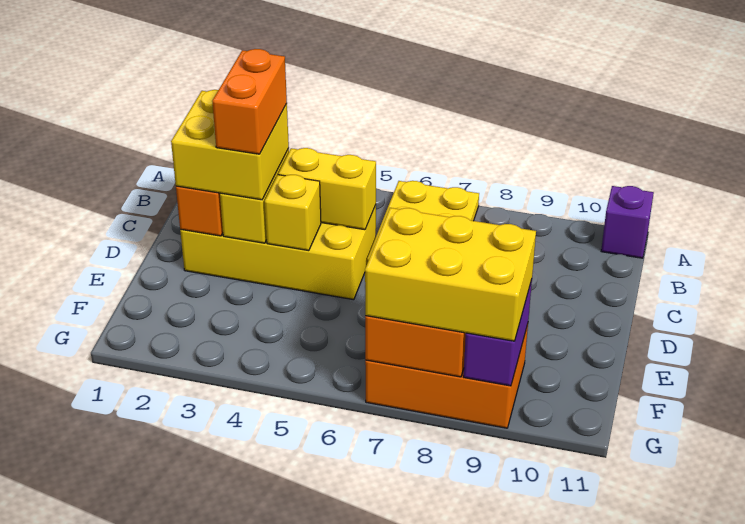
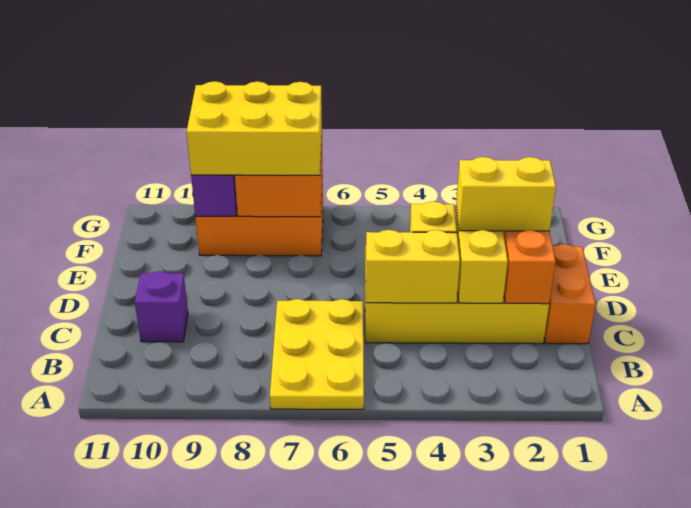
purple brick A11 level 1 -> purple brick C10 level 1
yellow brick C2:D3 level 3 -> yellow brick D2:D3 level 3
orange brick C3:D3 level 4 -> orange brick C1:D1 level 1

